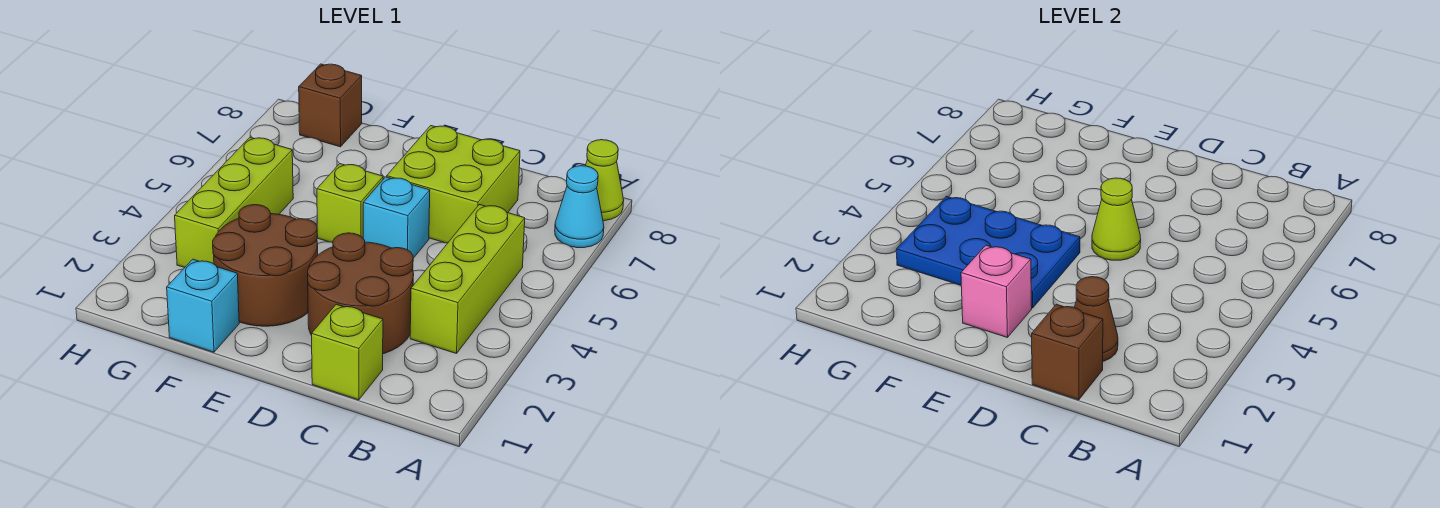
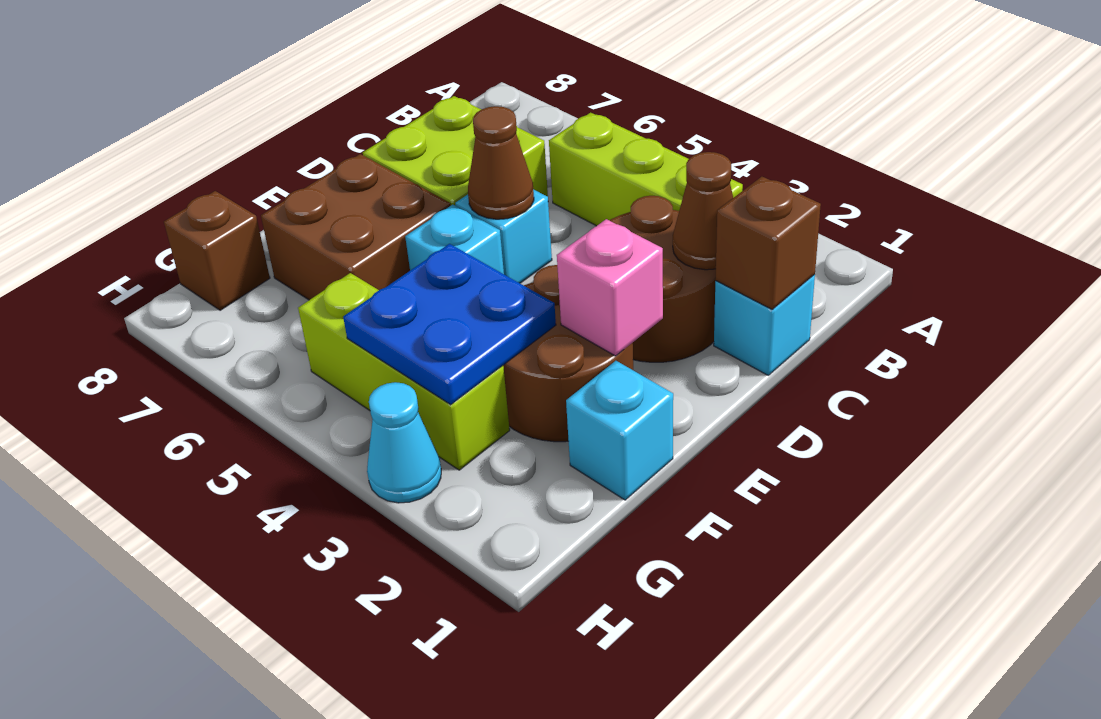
cyan cone A7 level 1 -> cyan cone H3 level 1
lime cone A8 level 1 -> none
lime brick C1 level 1 -> cyan brick C1 level 1
lime cone D5 level 2 -> brown cone D5 level 2
blue plate E3:G4 level 2 -> blue plate F3:G4 level 2
lime brick E5 level 1 -> cyan brick E5 level 1
none -> brown brick E6:F7 level 1

